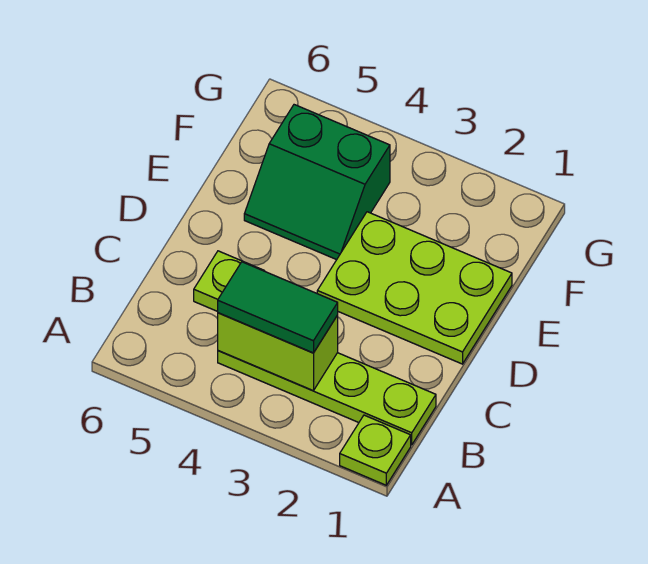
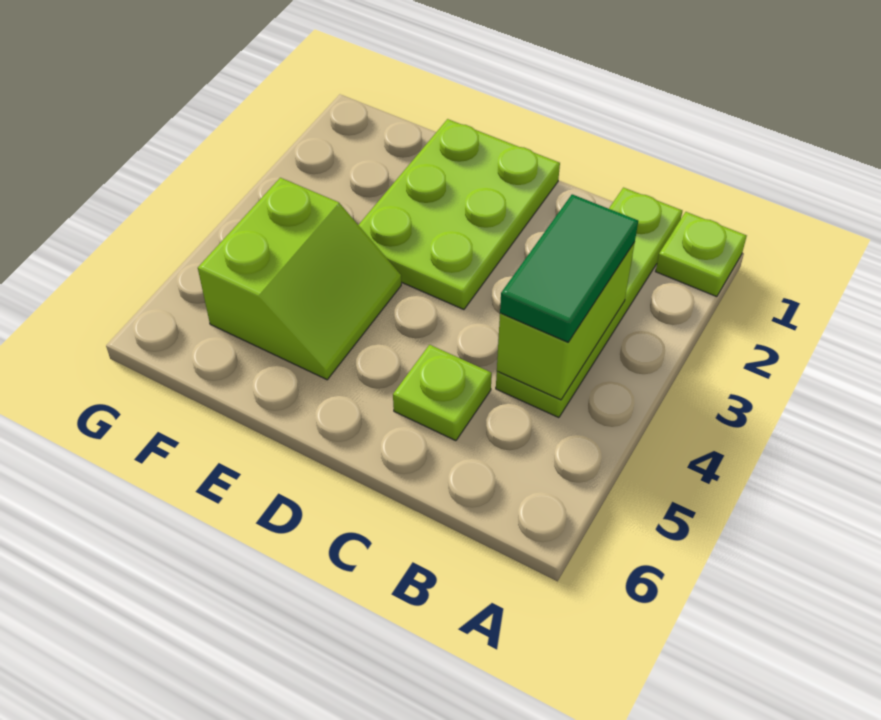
green slope E4:F5 level 1 top F -> lime slope E4:F5 level 1 top F

